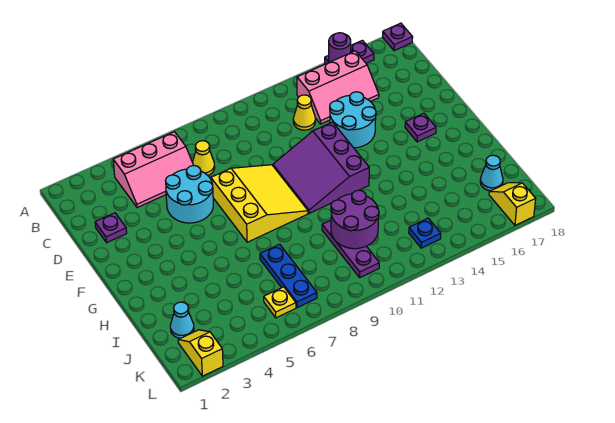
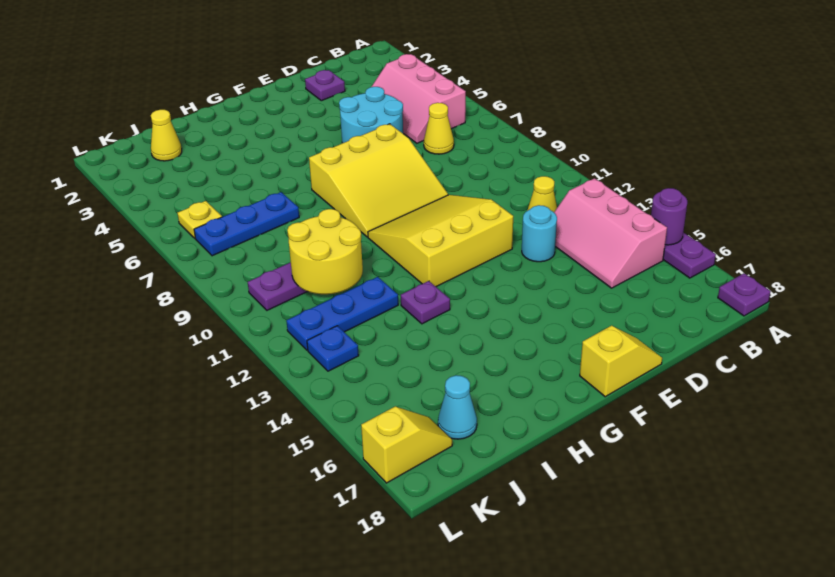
cyan round brick D13:E14 level 1 -> cyan round brick D13 level 1
purple slope E10:G12 level 1 top 12 -> yellow slope E10:G12 level 1 top 12
purple plate F16 level 1 -> purple plate H13 level 1
purple round brick I10:J11 level 2 -> yellow round brick I10:J11 level 2
none -> blue plate I12:K12 level 1
cyan cone J2 level 1 -> yellow cone J2 level 1
yellow slope K2:L2 level 1 top L -> yellow slope E18:F18 level 1 top F

